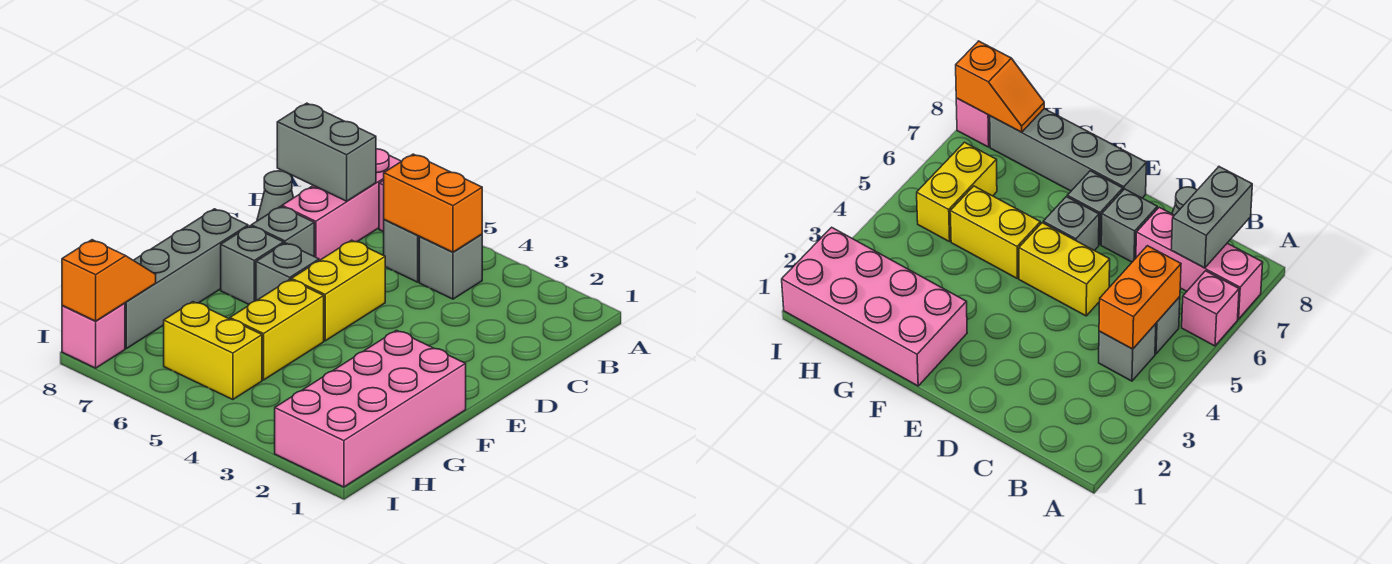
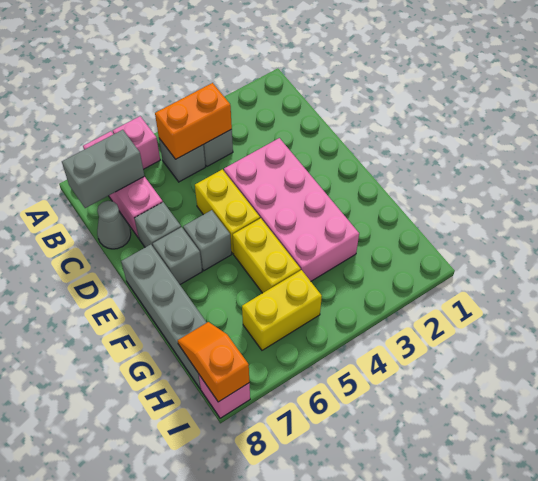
pink brick F1:I2 level 1 -> pink brick D3:G4 level 1

